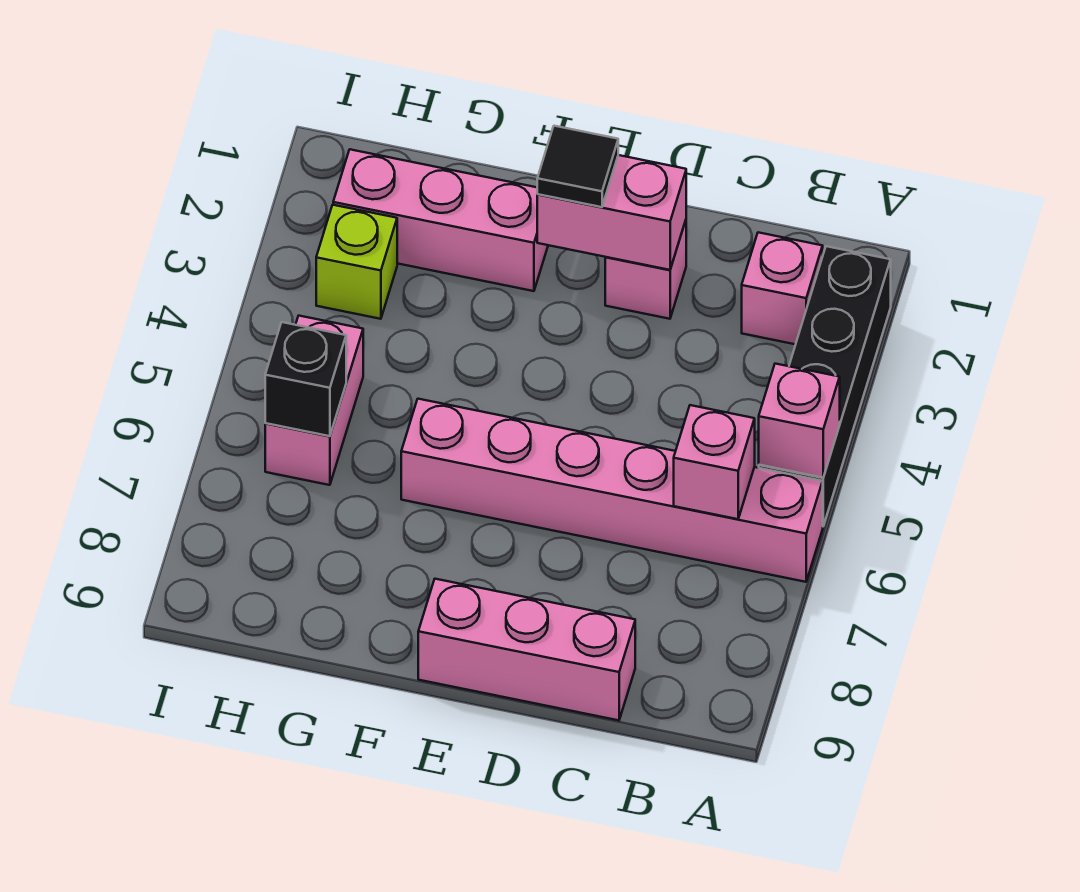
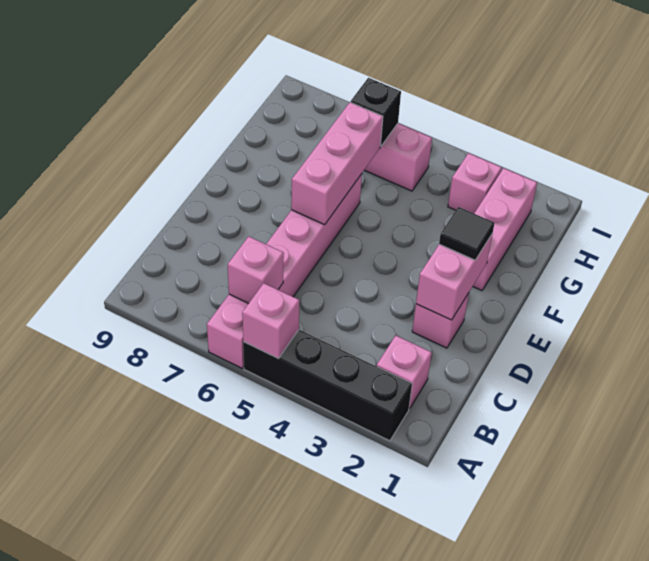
pink brick C9:E9 level 1 -> pink brick E6:G6 level 2
lime brick H3 level 1 -> pink brick H3 level 1

